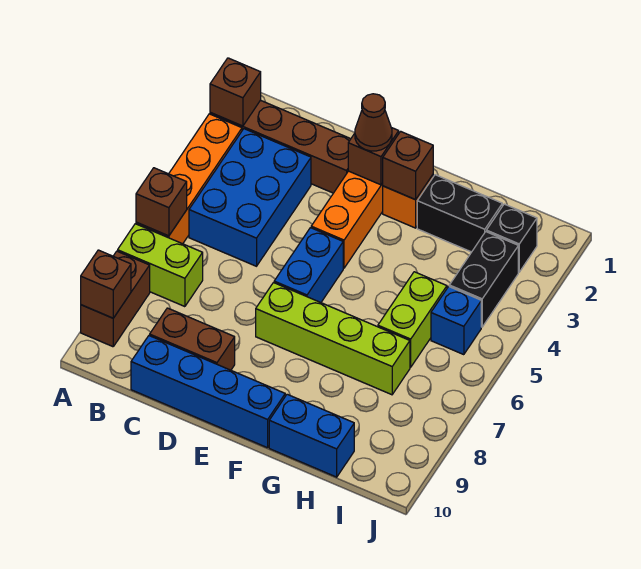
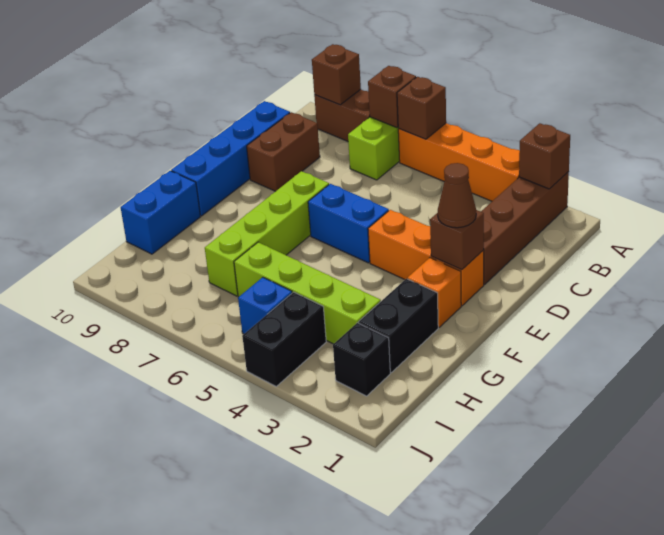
blue brick B3:C5 level 1 -> none
brown brick F2 level 2 -> brown brick A7 level 2
lime brick H5:H6 level 1 -> lime brick H3:H6 level 1
black brick I3:I4 level 1 -> black brick I4:J4 level 1

